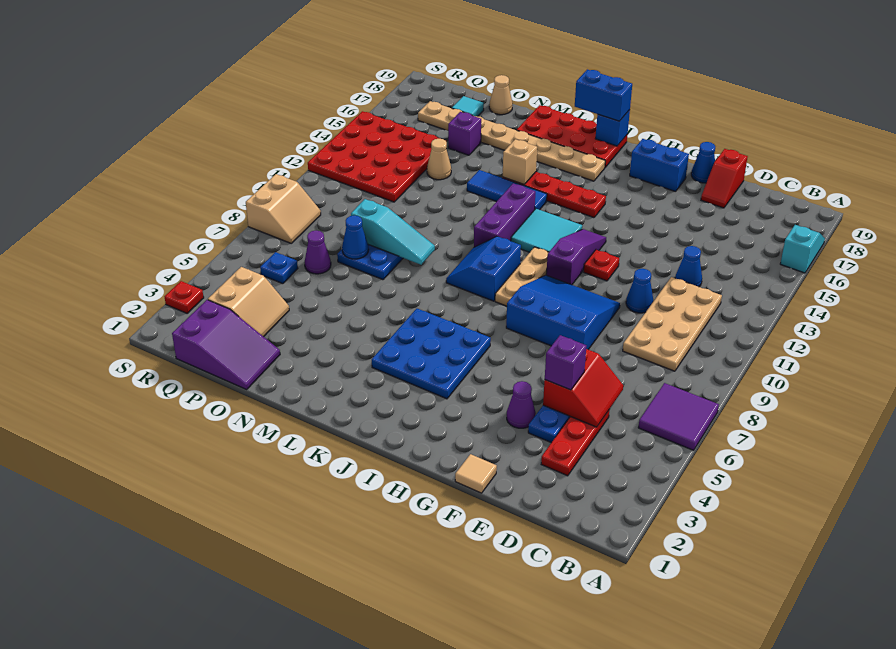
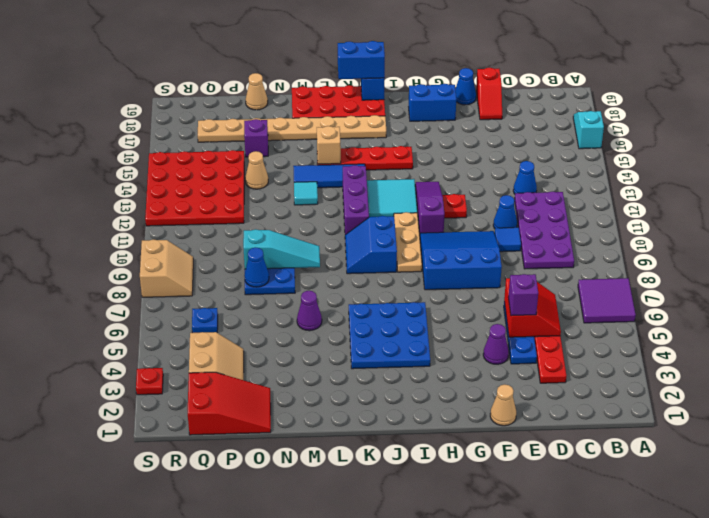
tan plate C9:D12 level 1 -> purple plate C9:D12 level 1
none -> blue tile E10 level 1
tan tile F1 level 1 -> tan cone F1 level 1
purple slope O1:Q2 level 1 top Q -> red slope O1:Q2 level 1 top Q
purple cone P7 level 1 -> purple cone M6 level 1
cyan tile P18 level 1 -> cyan tile M13 level 1

